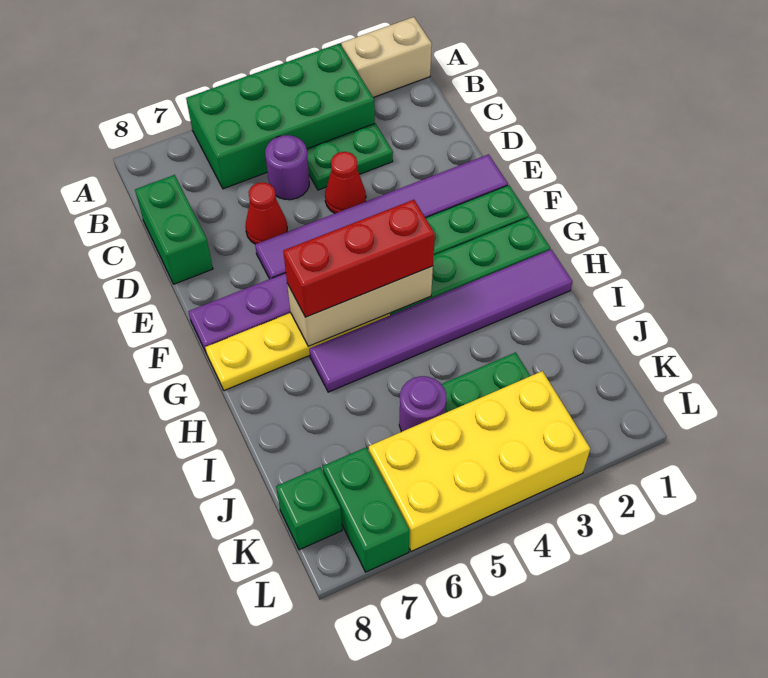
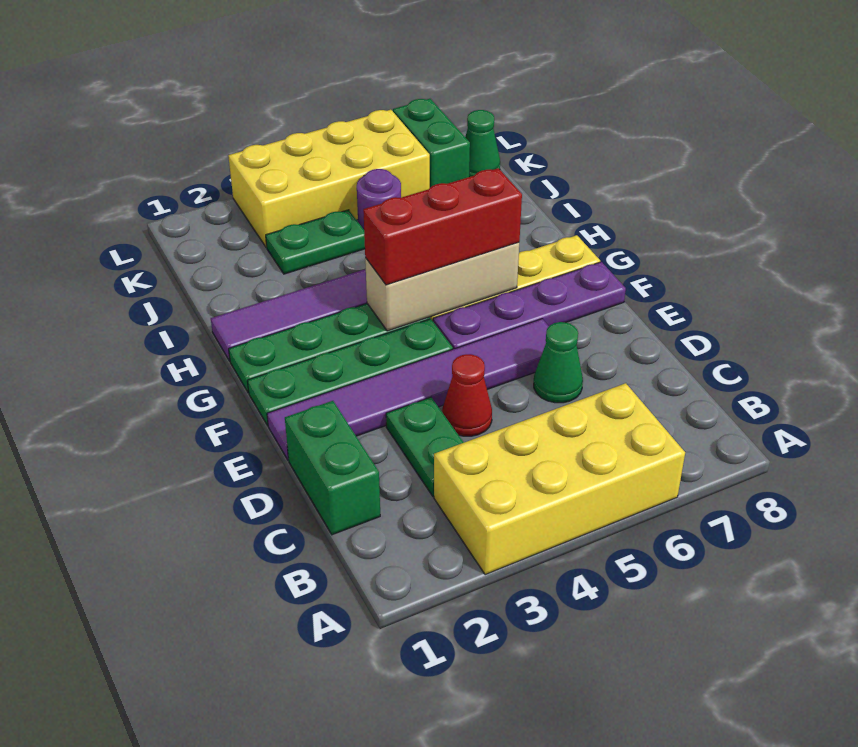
tan brick A1:A2 level 1 -> none
green brick A3:B6 level 1 -> yellow brick A3:B6 level 1
green plate C3:C4 level 1 -> green plate C3:D3 level 1
purple round brick C5 level 1 -> none
green brick C8:D8 level 1 -> green brick C1:D1 level 1
red cone D6 level 1 -> green cone D6 level 1
green brick K8 level 1 -> green cone K8 level 1

